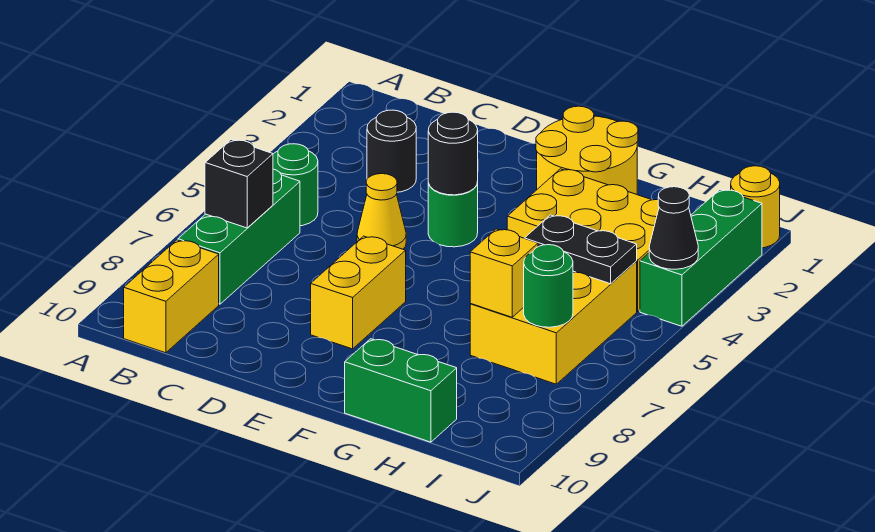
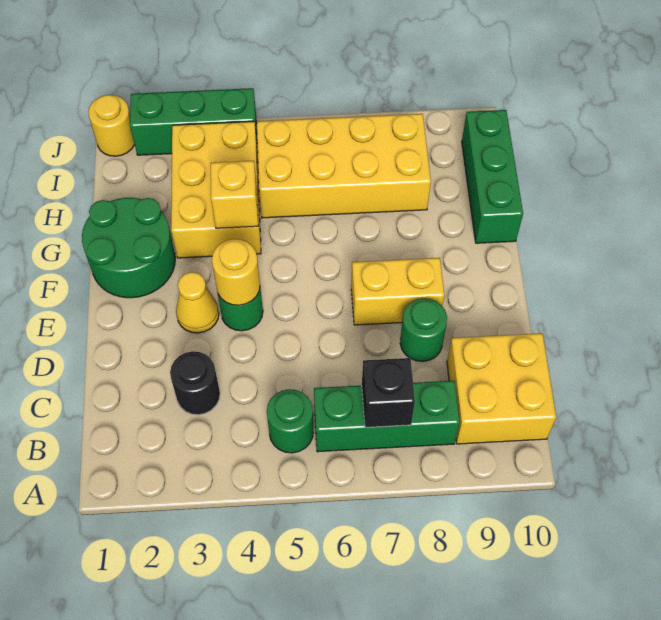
yellow brick B9:B10 level 1 -> yellow brick B9:C10 level 1
yellow cone D5 level 1 -> yellow cone E3 level 1
black round brick E4 level 2 -> yellow round brick E4 level 2
yellow round brick F1:G2 level 1 -> green round brick F1:G2 level 1
green brick G10:H10 level 1 -> green brick G10:I10 level 1
yellow brick H5:I7 level 1 -> yellow brick H5:I8 level 1
black plate H5:I5 level 2 -> none
yellow brick H7 level 2 -> yellow brick G4 level 2
green round brick I7 level 2 -> green round brick D8 level 1
black cone J4 level 2 -> none

